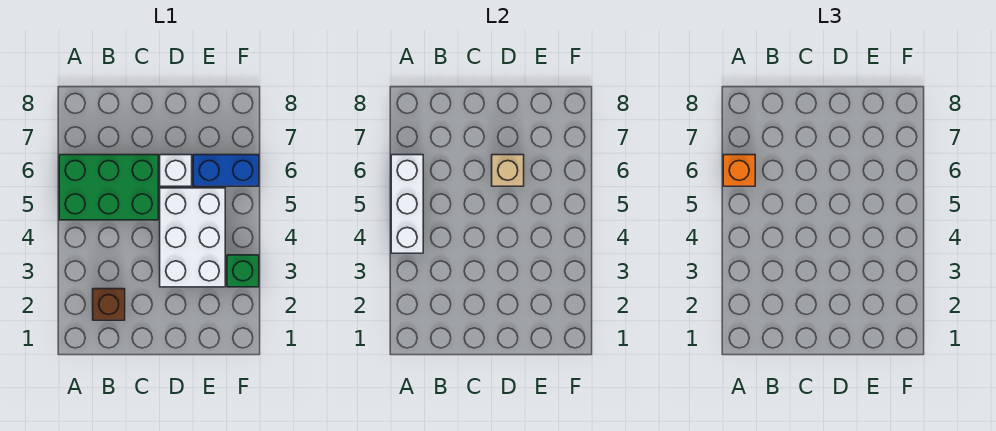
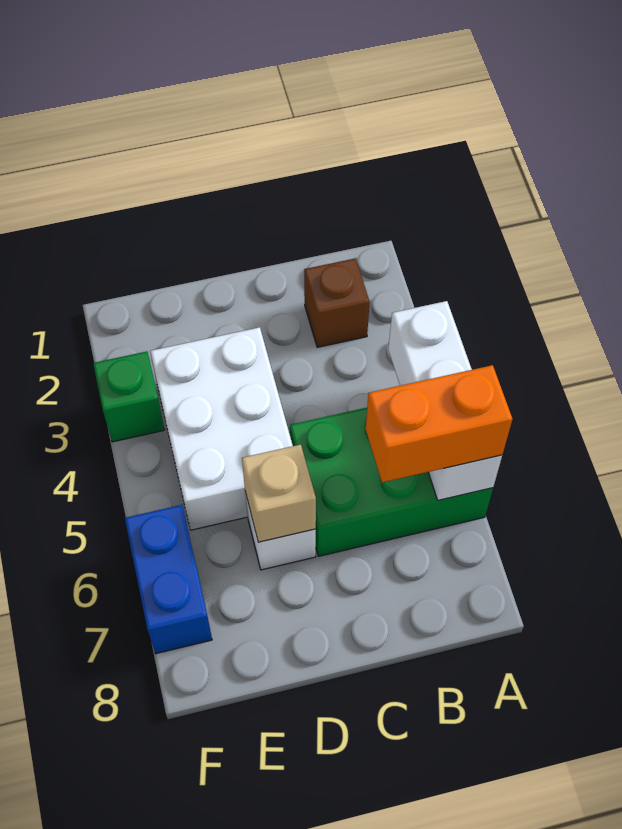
orange brick A6 level 3 -> orange brick A6:B6 level 3
blue brick E6:F6 level 1 -> blue brick F6:F7 level 1

